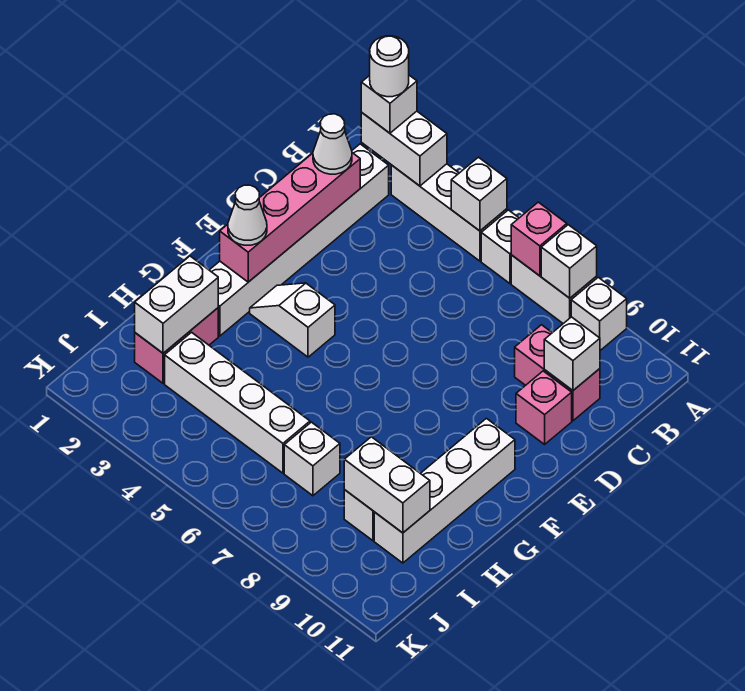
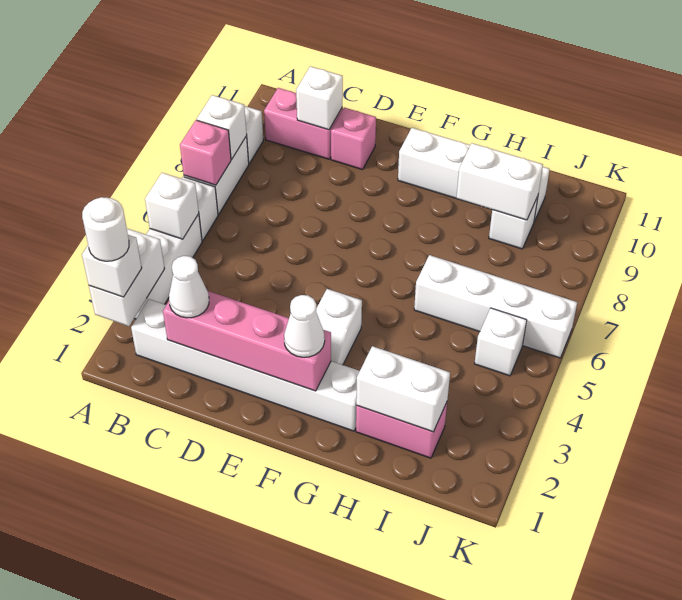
pink brick C9:C10 level 1 -> pink brick B10:C10 level 1
white brick I3:I6 level 1 -> white brick H6:K6 level 1
white brick I7 level 1 -> white brick J5 level 1
white brick I9:I10 level 2 -> white brick H9:I9 level 2

